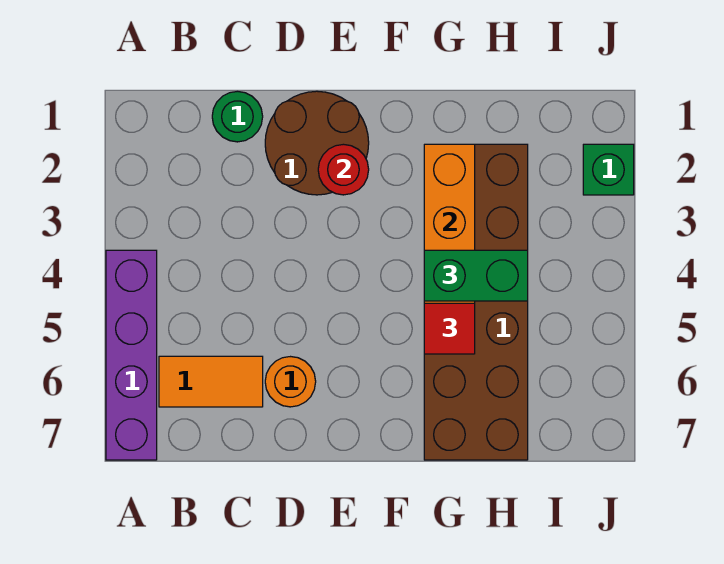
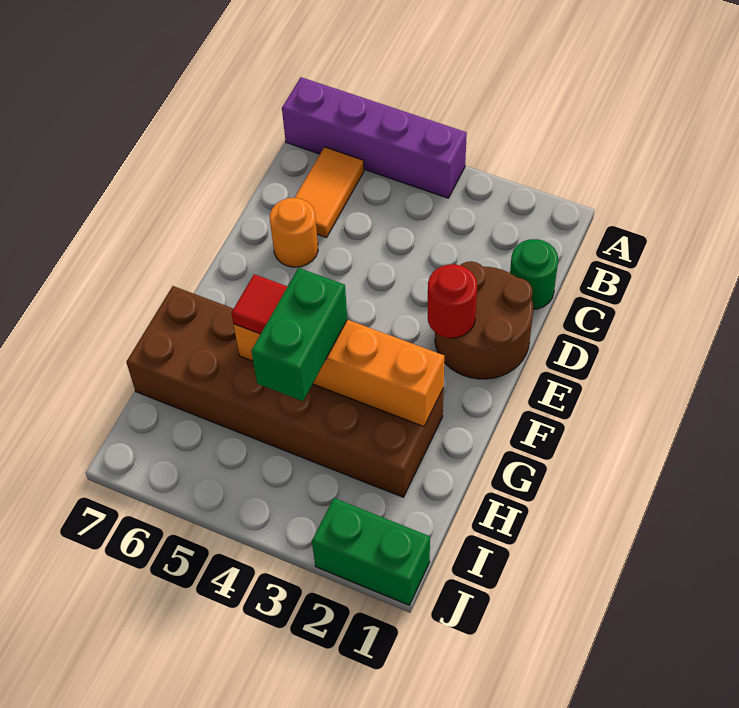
green brick J2 level 1 -> green brick J1:J2 level 1

